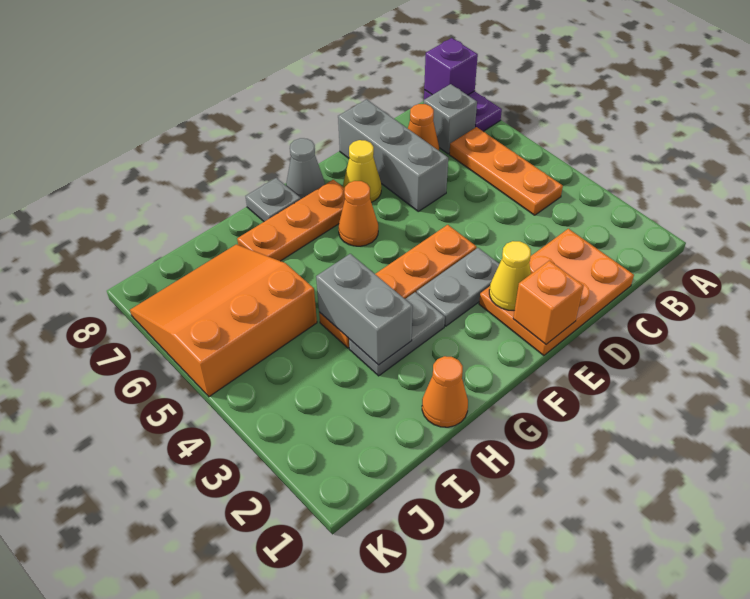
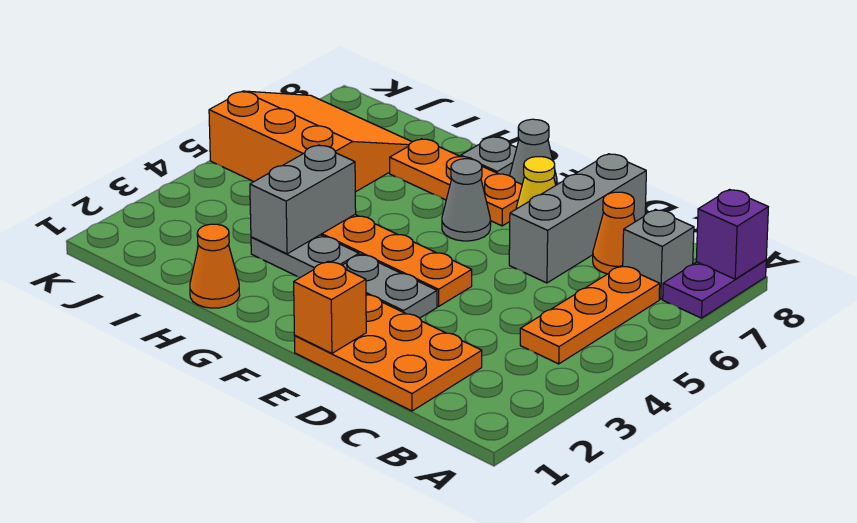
yellow cone E2 level 2 -> none
orange cone F6 level 1 -> grey cone F6 level 1

